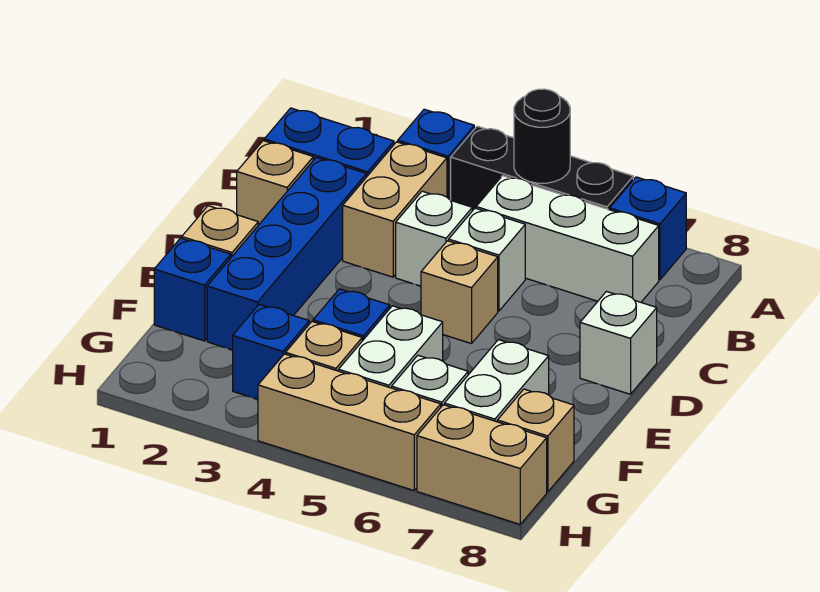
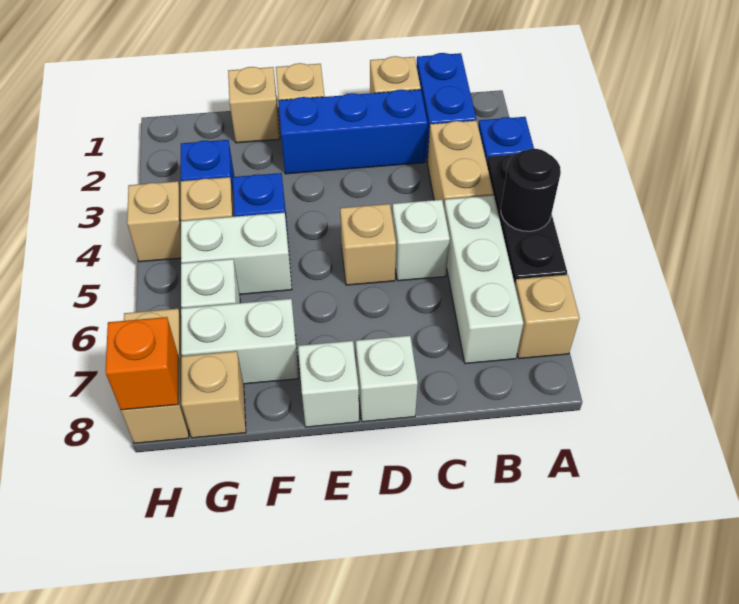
blue brick A7 level 1 -> tan brick A7 level 1
tan brick B3:C3 level 1 -> tan brick B3:B4 level 1
blue brick C2:F2 level 1 -> blue brick C2:E2 level 1
white brick C4 level 1 -> white brick E8 level 1
blue brick F1 level 1 -> tan brick F1 level 1
tan brick H4:H6 level 1 -> tan brick H4 level 1
none -> orange brick H8 level 2

